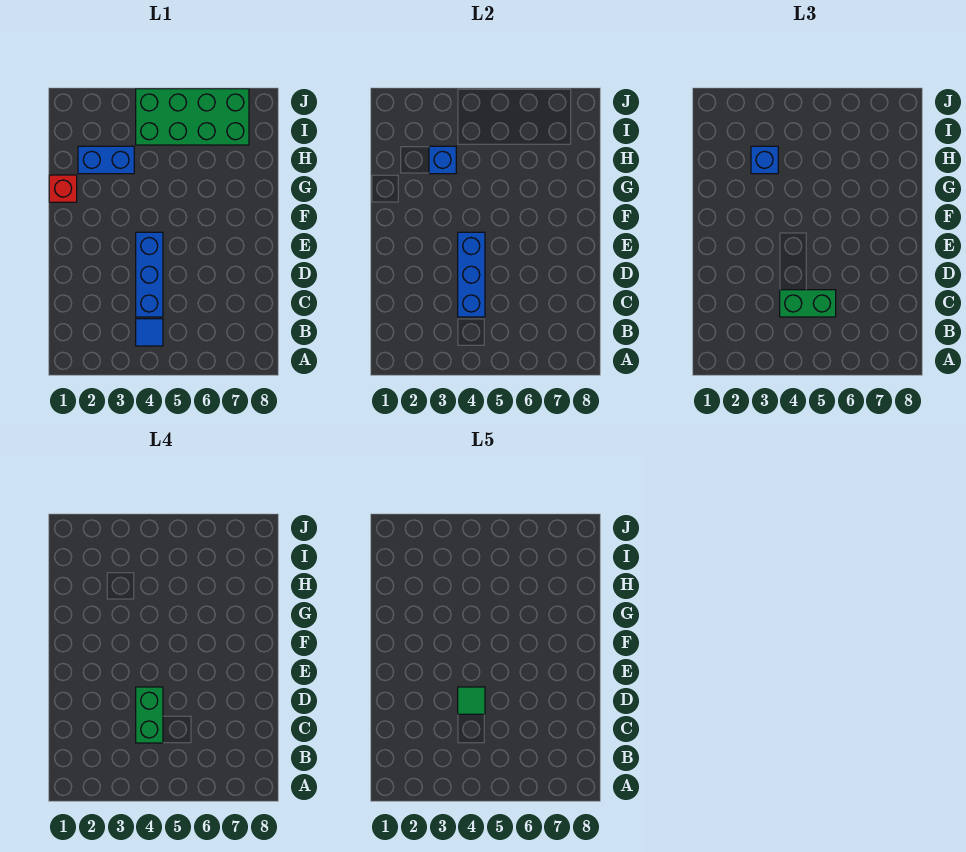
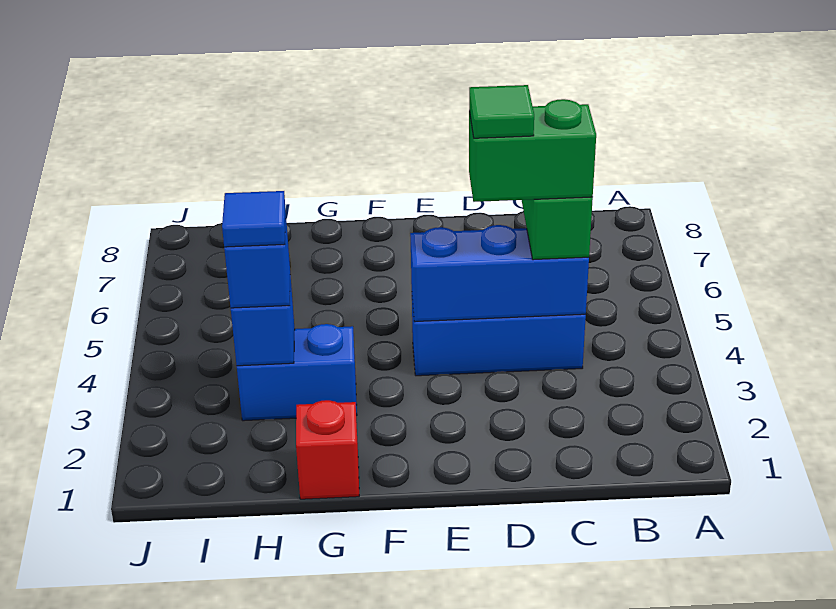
blue tile B4 level 1 -> blue tile H3 level 4
blue brick H2:H3 level 1 -> blue brick G3:H3 level 1
green brick I4:J7 level 1 -> none

